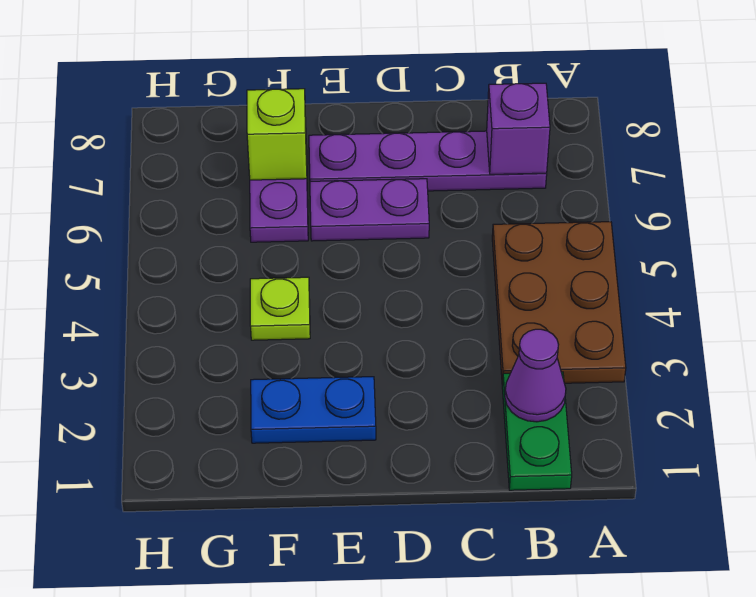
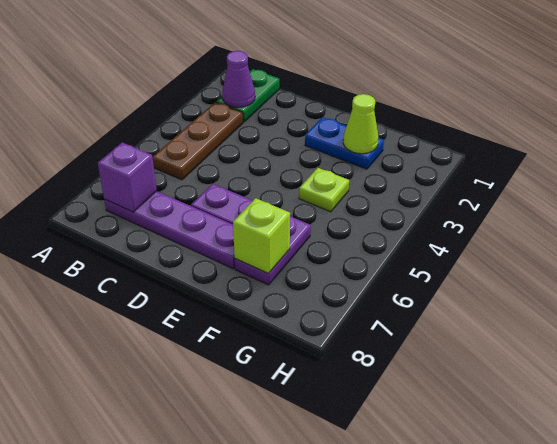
brown plate A3:B5 level 1 -> brown plate B3:B5 level 1
none -> lime cone F2 level 2

